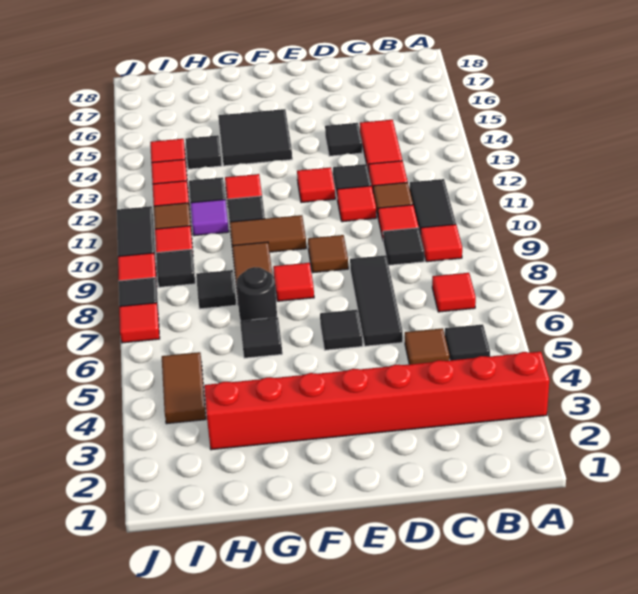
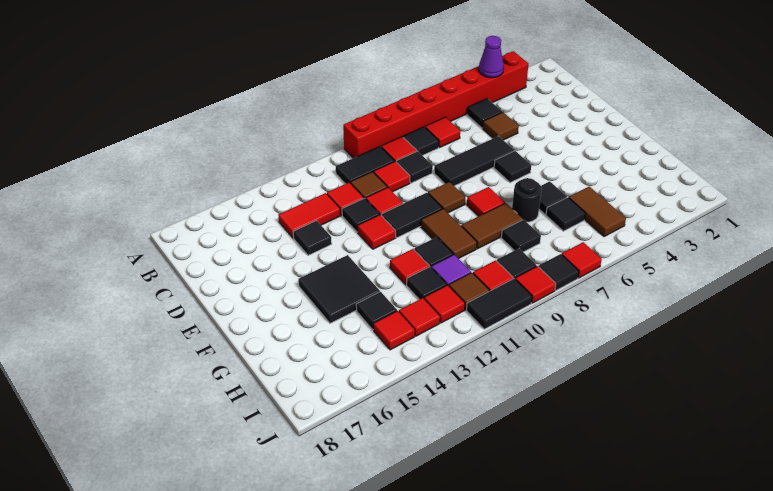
red brick A3:H3 level 1 -> red brick A3:A10 level 1
none -> purple cone A4 level 2
none -> black tile B8 level 1
none -> black tile E10:E11 level 1
none -> black tile H6 level 1
brown tile I4:I5 level 1 -> brown tile H5:I5 level 1

